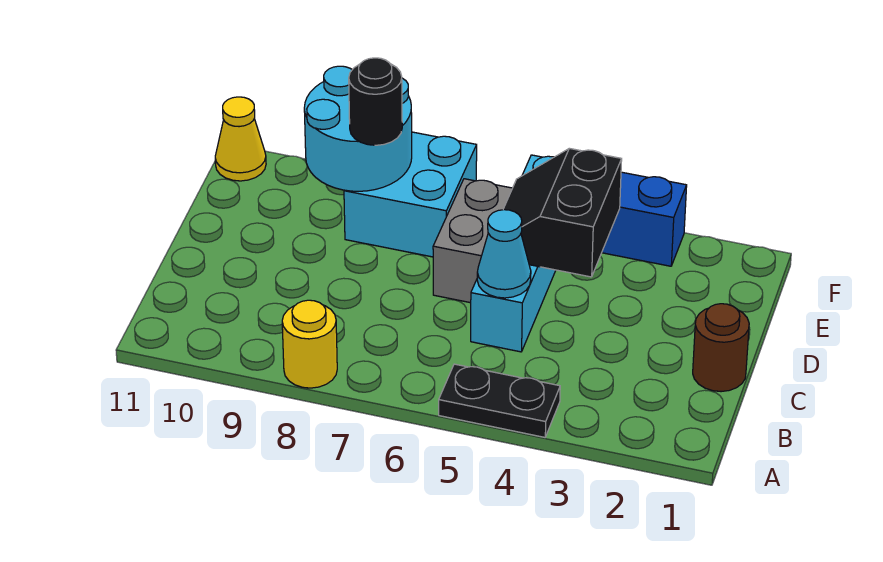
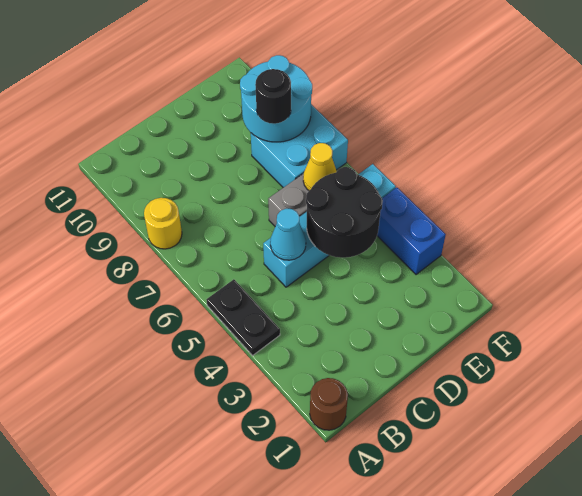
brown round brick C1 level 1 -> brown round brick A1 level 1
black slope D4:E5 level 2 top 4 -> black round brick D4:E5 level 2
yellow cone F11 level 1 -> yellow cone E6 level 2

